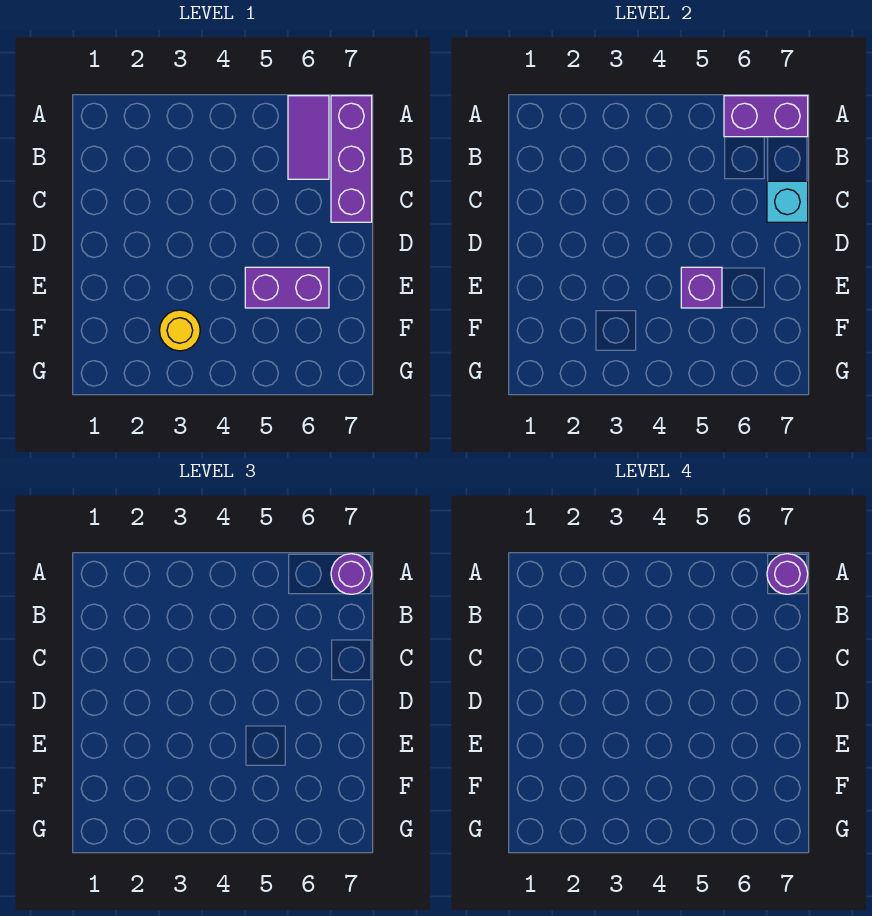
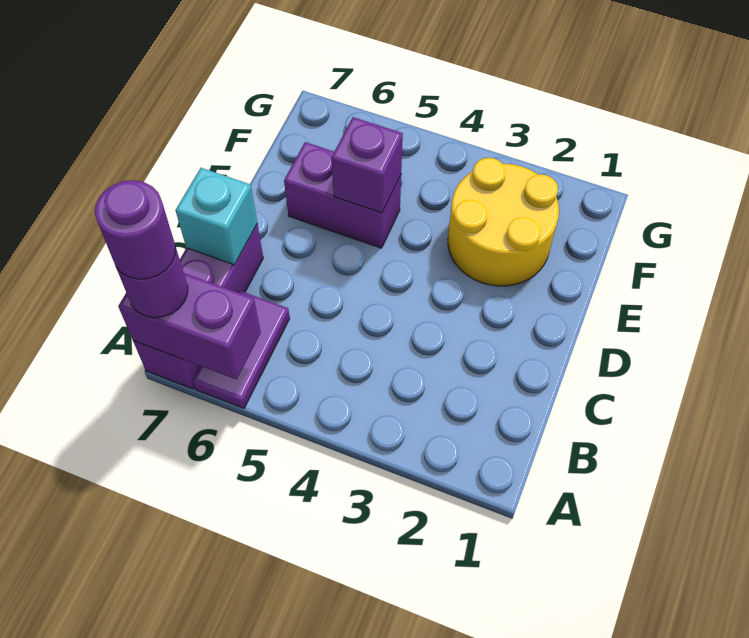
yellow round brick F3 level 1 -> yellow round brick E2:F3 level 1

